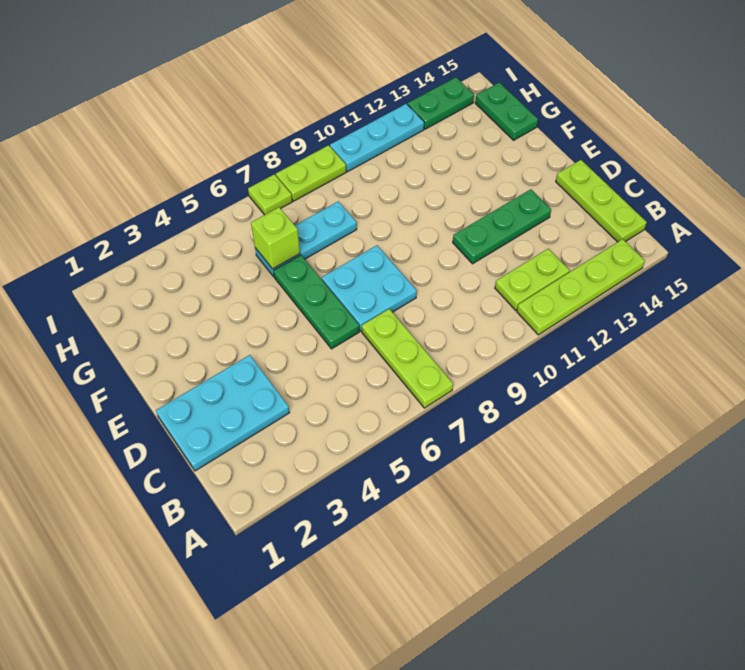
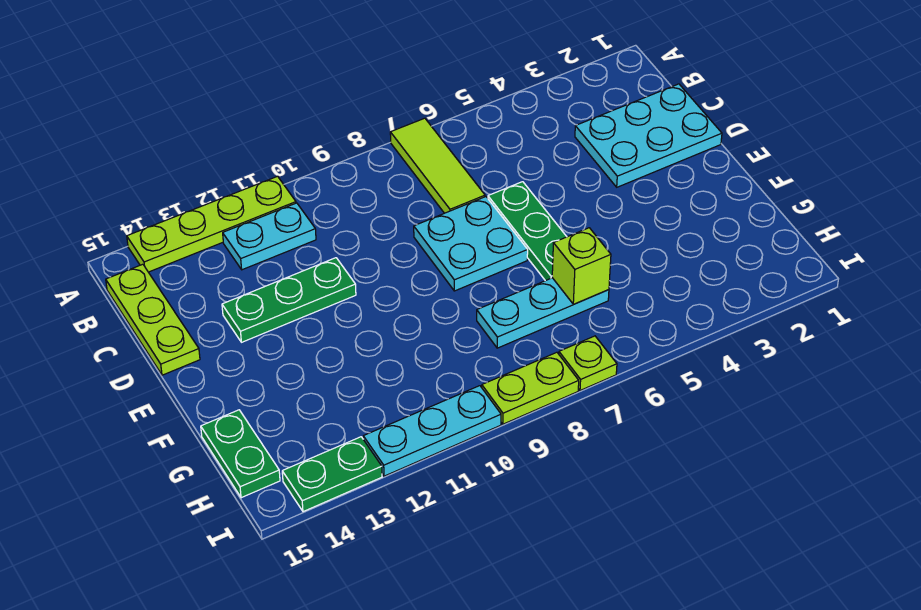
lime plate A7:C7 level 1 -> lime tile A7:C7 level 1
lime plate B11:B12 level 1 -> cyan plate B11:B12 level 1

